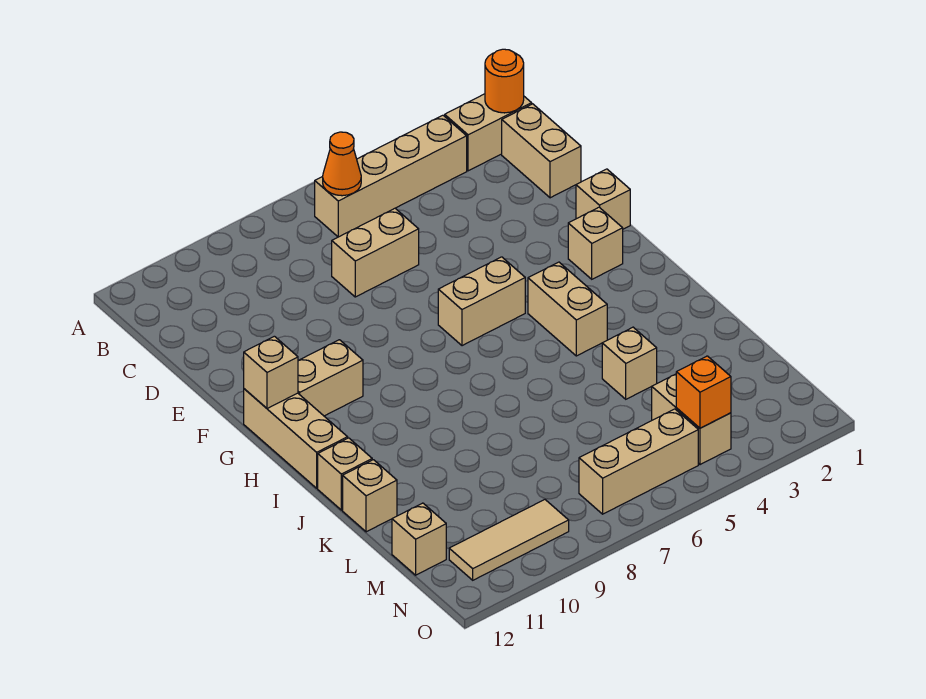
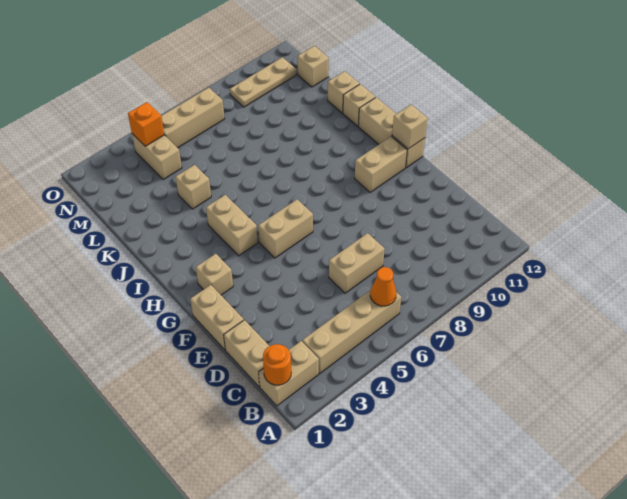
tan brick F1 level 1 -> tan brick E1:F1 level 1
tan tile N9:N11 level 1 -> tan plate N9:N11 level 1

